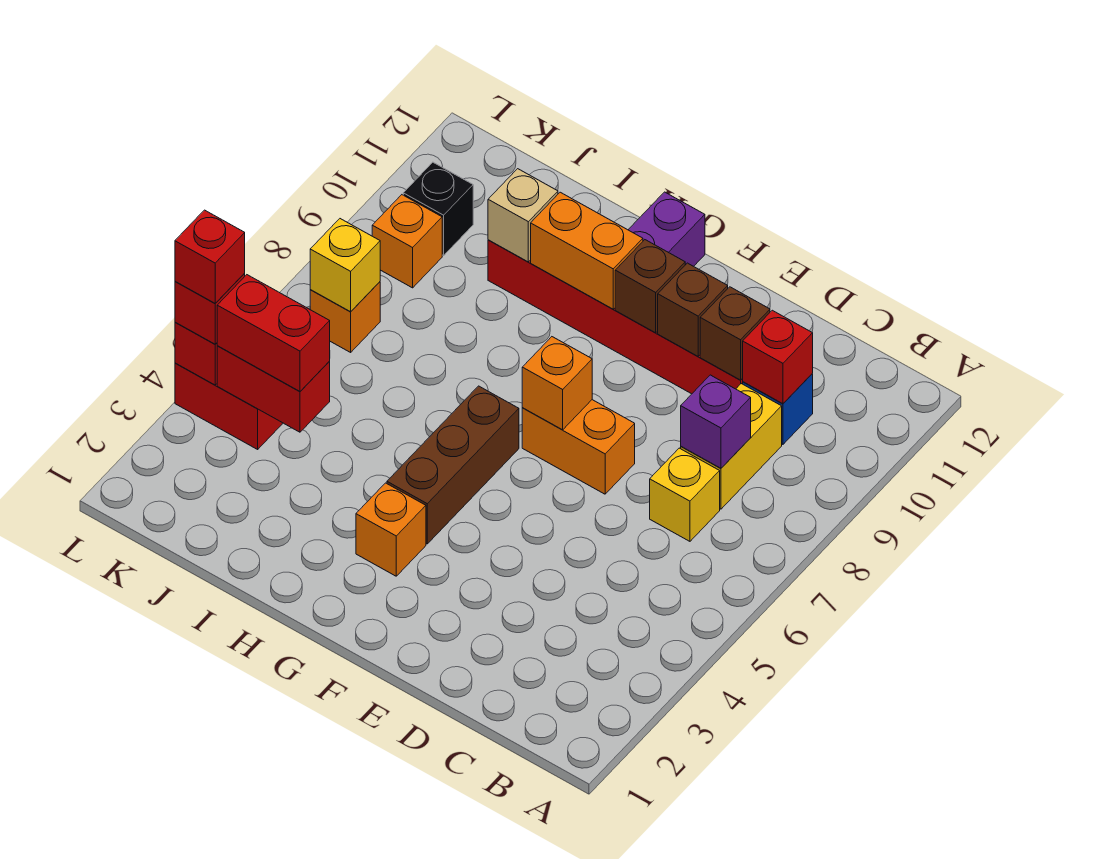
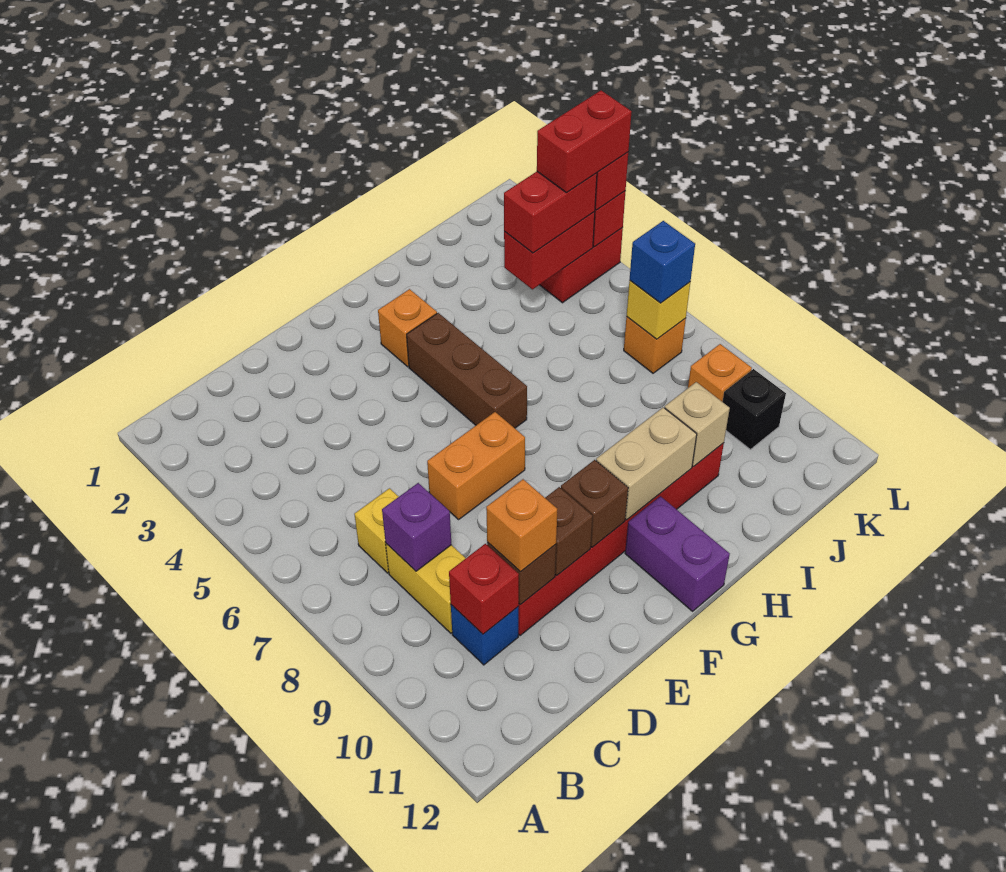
orange brick F7 level 2 -> orange brick D10 level 3
orange brick G10:H10 level 2 -> tan brick G10:H10 level 2
none -> blue brick K7 level 3
red brick L4 level 4 -> red brick K4:L4 level 4

